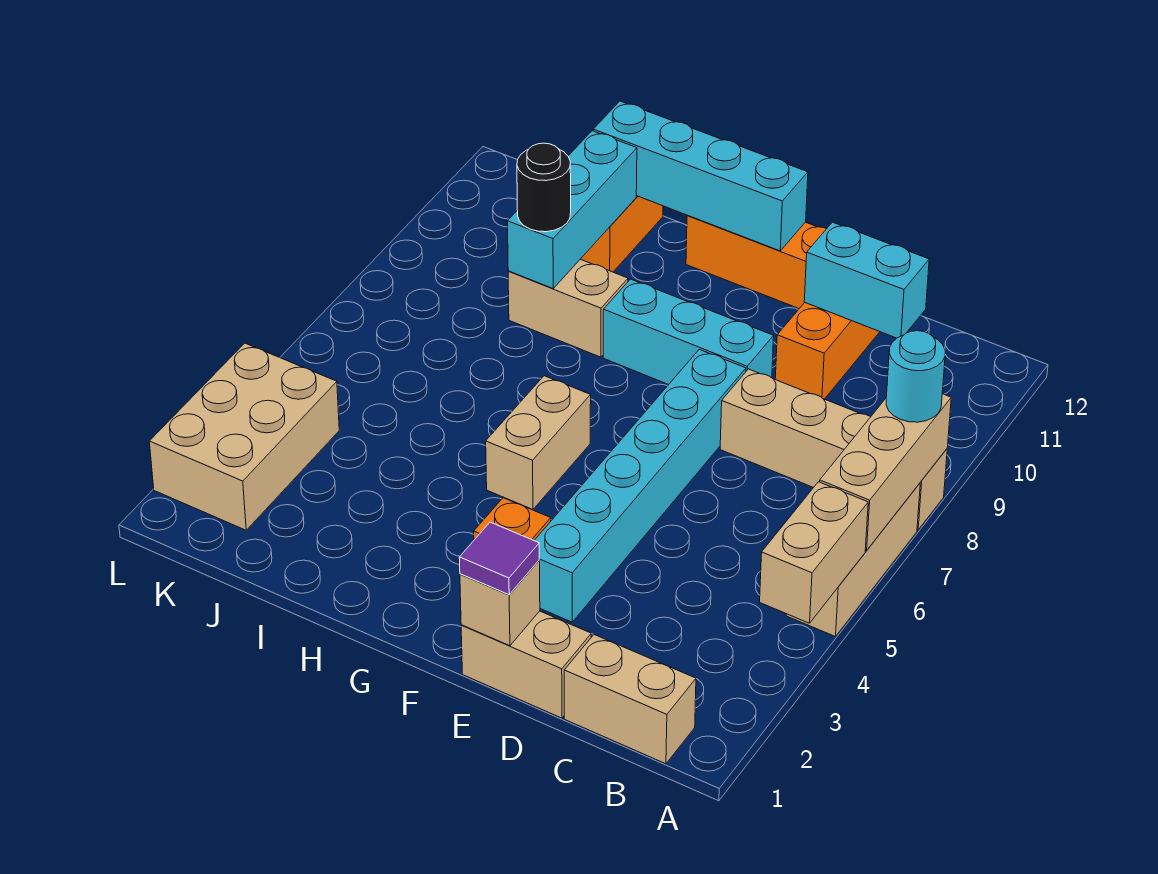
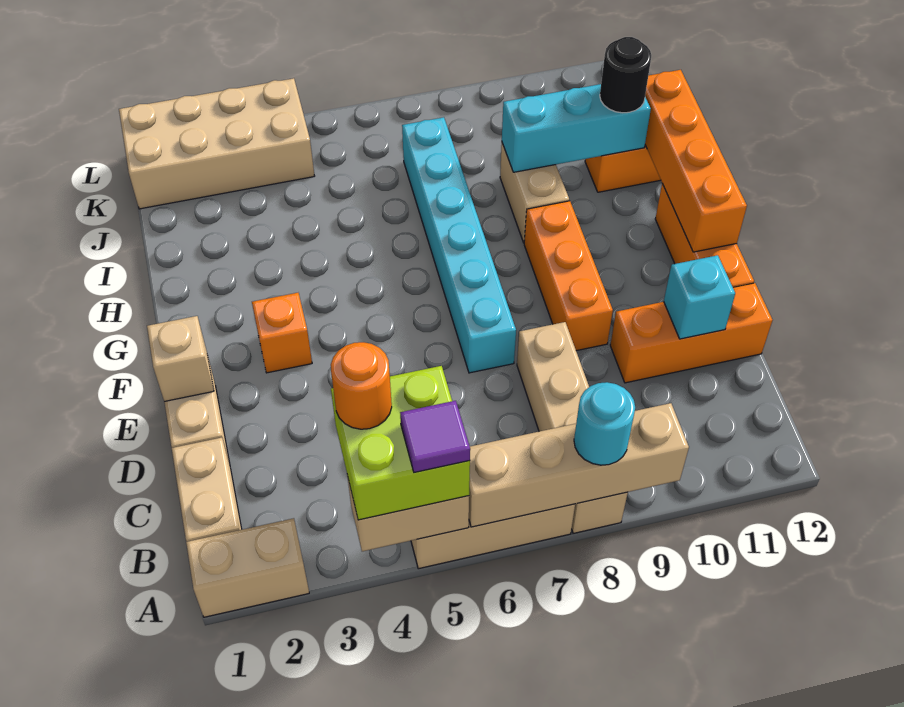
none -> lime brick A4:B5 level 3
tan brick A6:A8 level 2 -> tan brick A6:A9 level 2
none -> orange round brick B4 level 4
cyan brick C11:D11 level 2 -> cyan brick D11 level 2
purple tile E1 level 3 -> purple tile A5 level 4
cyan brick E3:E8 level 1 -> cyan brick E7:J7 level 1
cyan brick E9:G9 level 1 -> orange brick E9:G9 level 1
cyan brick F12:I12 level 2 -> orange brick F12:I12 level 2
tan brick G5:G6 level 1 -> tan brick A1:A2 level 1
black round brick I9 level 3 -> black round brick I11 level 3
tan brick K2:L4 level 1 -> tan brick K1:L4 level 1

